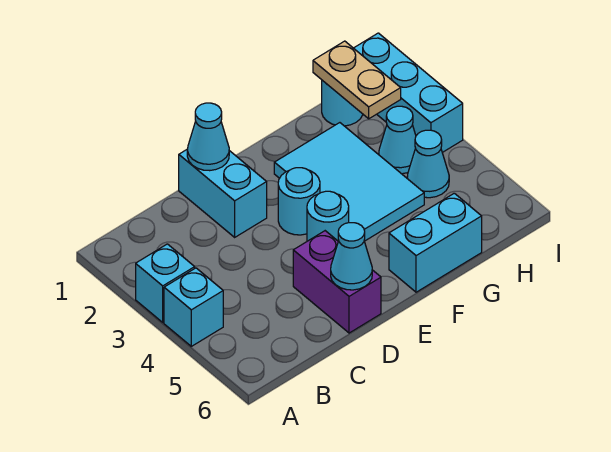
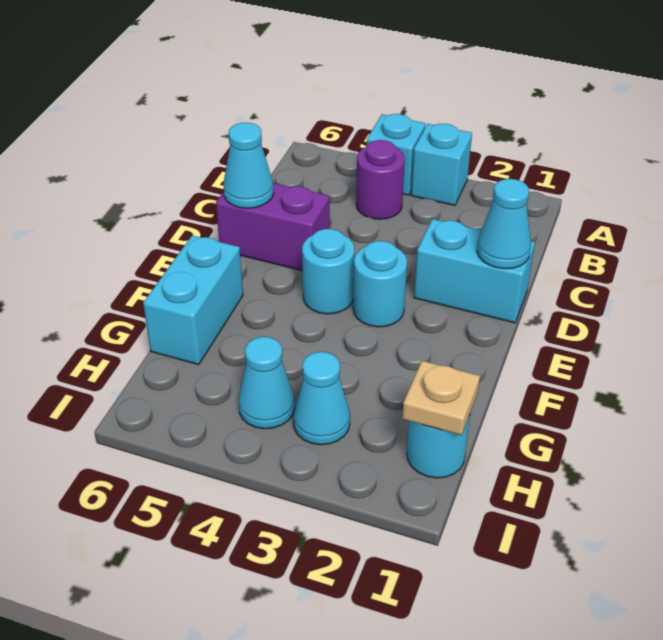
none -> purple round brick B4 level 1
cyan tile F2:G4 level 1 -> none
tan plate H1:H2 level 2 -> tan plate H1 level 2
cyan brick I1:I3 level 1 -> none

